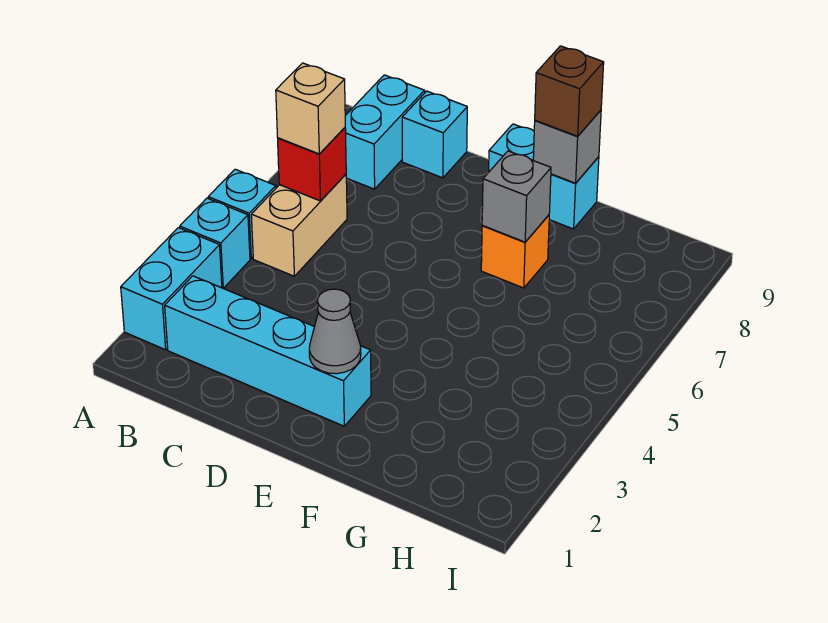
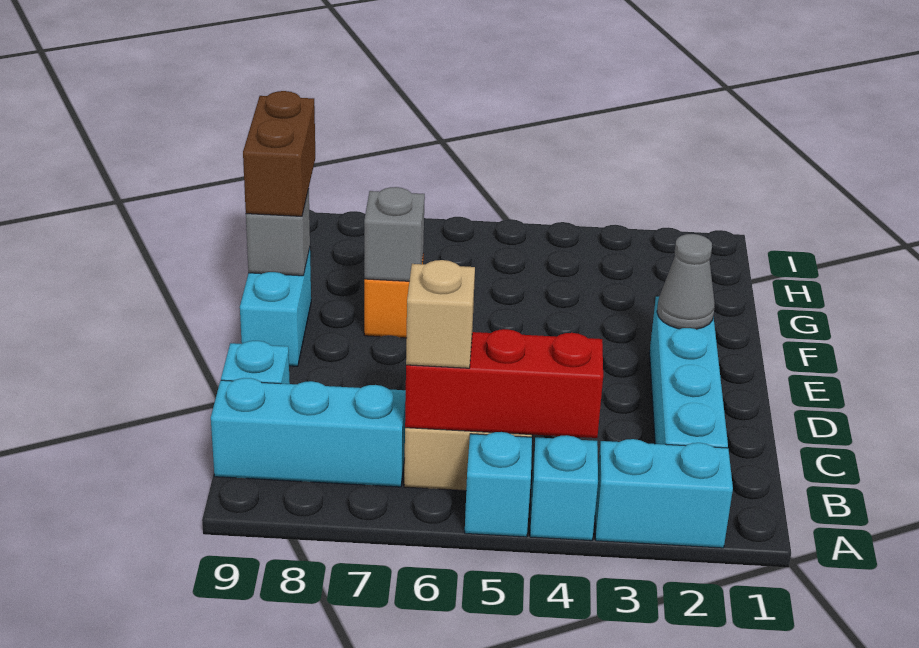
red brick B6 level 2 -> red brick B4:B6 level 2
cyan brick B8:B9 level 1 -> cyan brick B7:B9 level 1
brown brick F9 level 3 -> brown brick F9:G9 level 3

